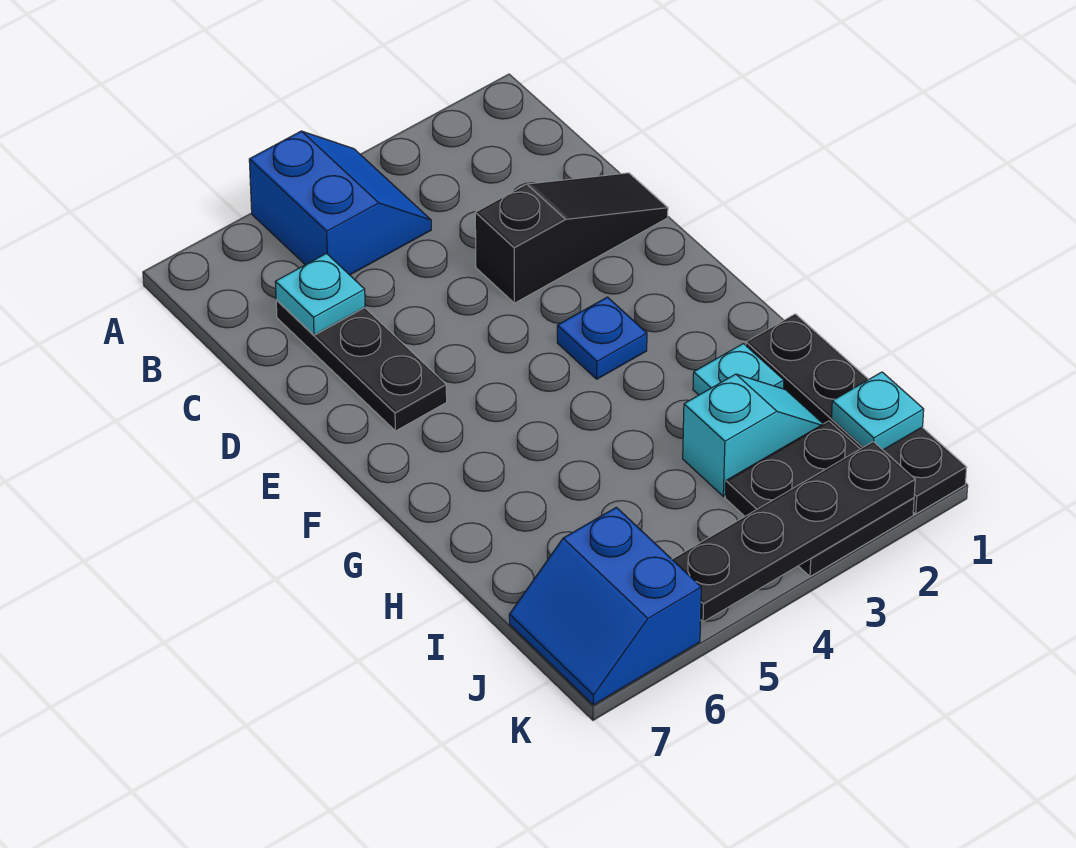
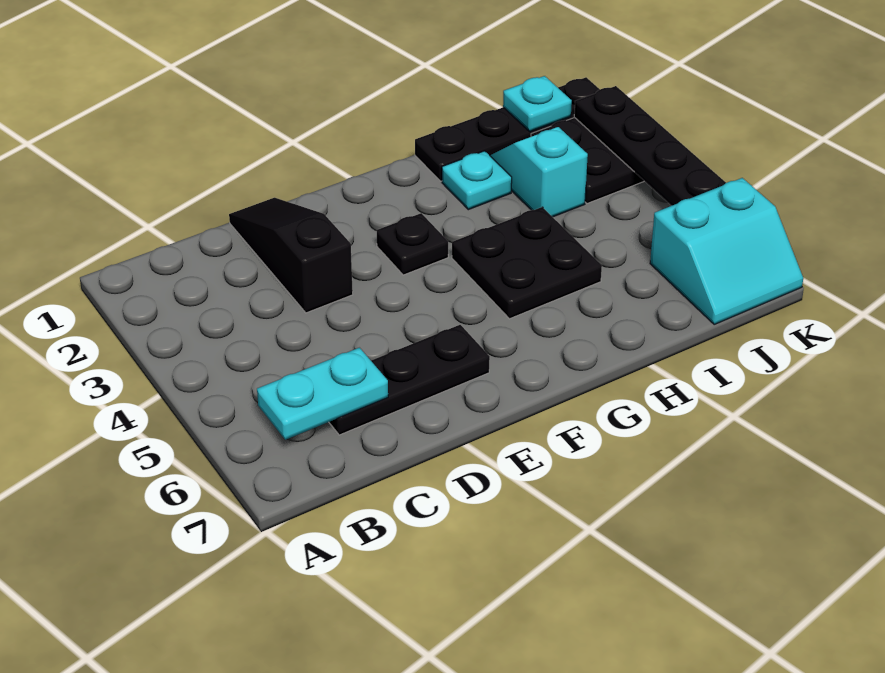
blue slope A4:B5 level 1 top 5 -> none
cyan plate C6 level 2 -> cyan plate B6:C6 level 2
blue plate F3 level 1 -> black plate F3 level 1
none -> black plate G4:H5 level 1
blue slope J6:K7 level 1 top 6 -> cyan slope J6:K7 level 1 top 6

